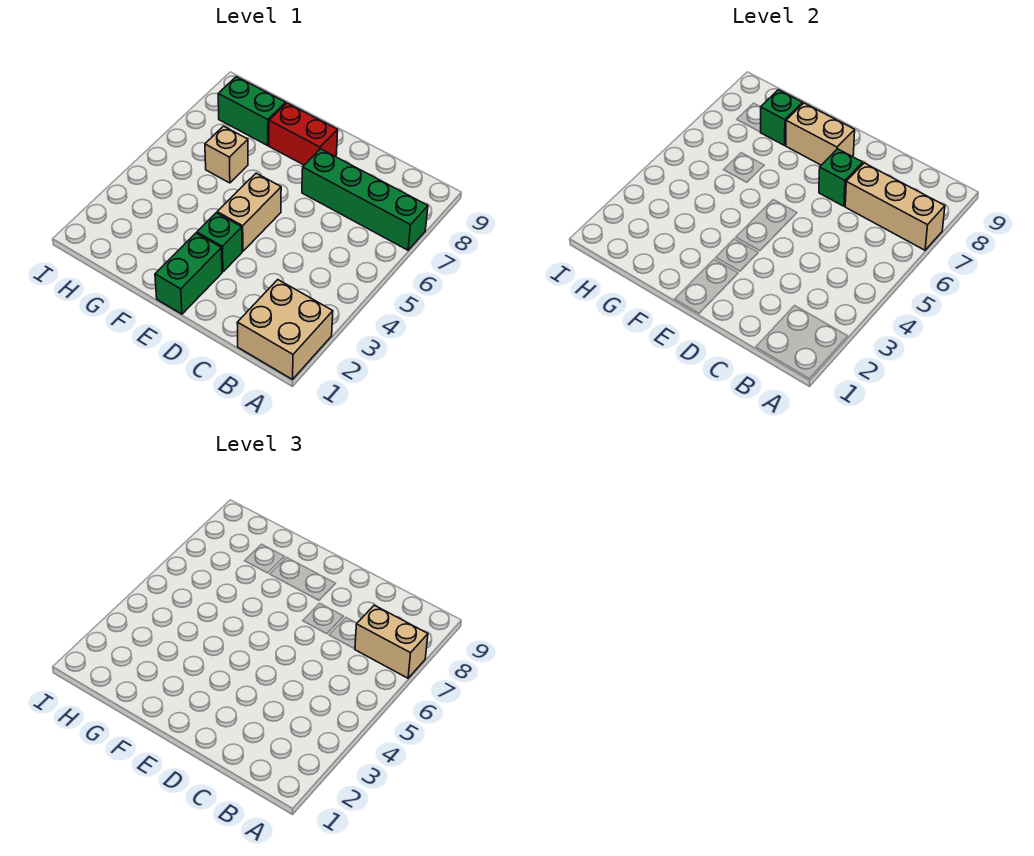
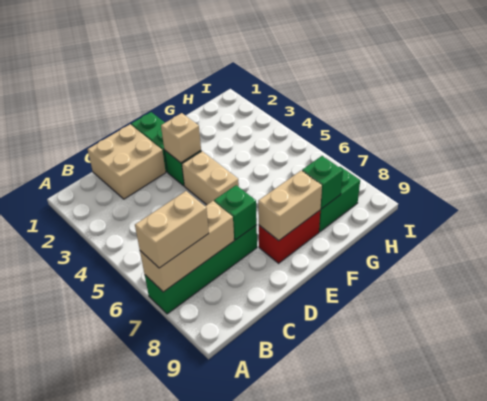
tan brick A1:B2 level 1 -> tan brick C1:D2 level 1
tan brick G6 level 1 -> tan brick E3 level 2

